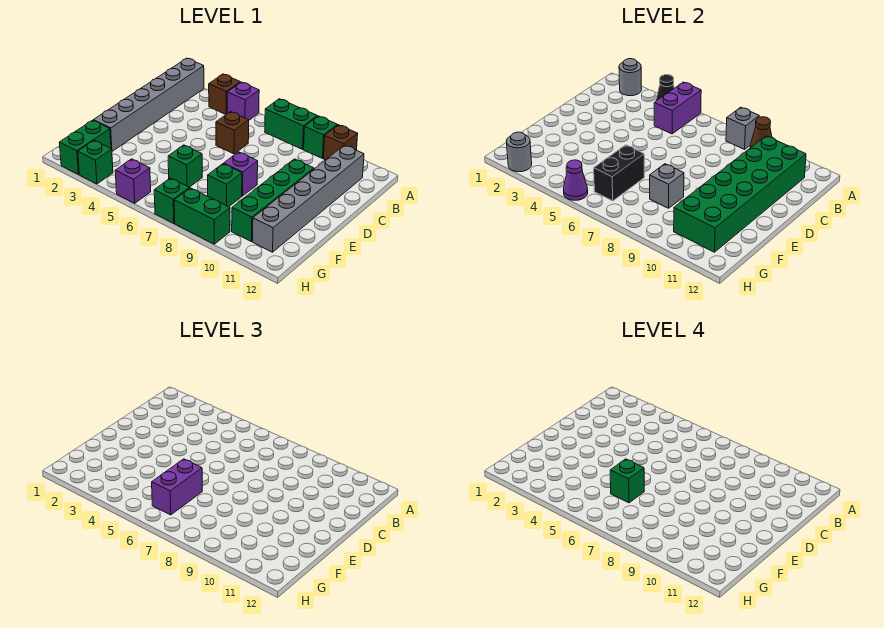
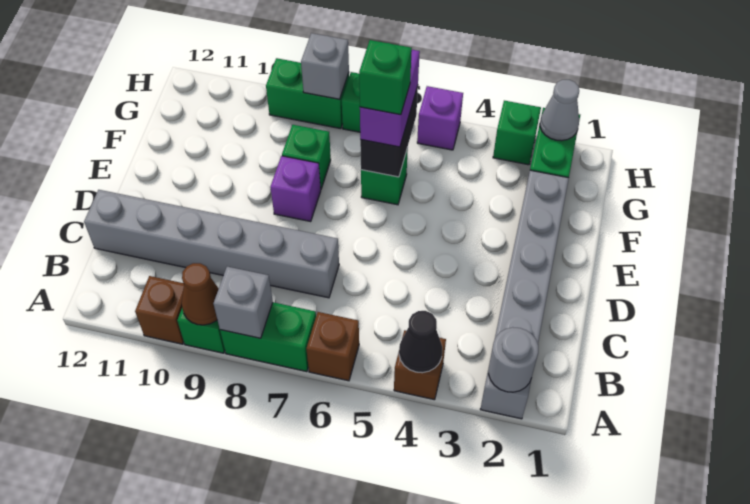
purple brick A5 level 1 -> none
purple brick A5:B5 level 2 -> none
green brick B10:G11 level 2 -> none
grey brick B11:G11 level 1 -> grey brick C7:C12 level 1
brown brick C6 level 1 -> brown brick A6 level 1
green brick D10:G10 level 1 -> none
grey brick F8 level 2 -> grey brick H8 level 2
grey round brick H2 level 2 -> grey cone H2 level 2
purple cone H5 level 2 -> none

